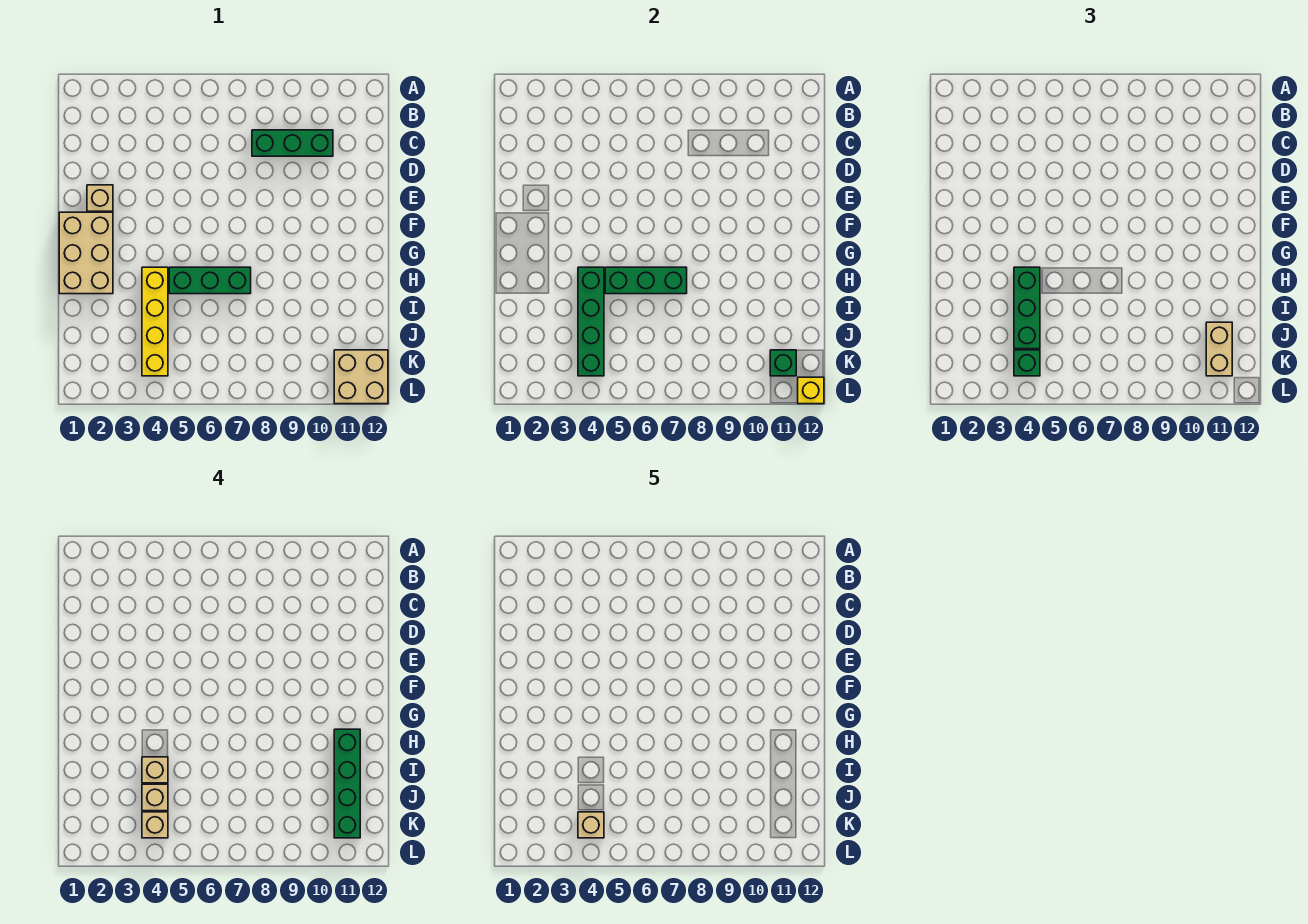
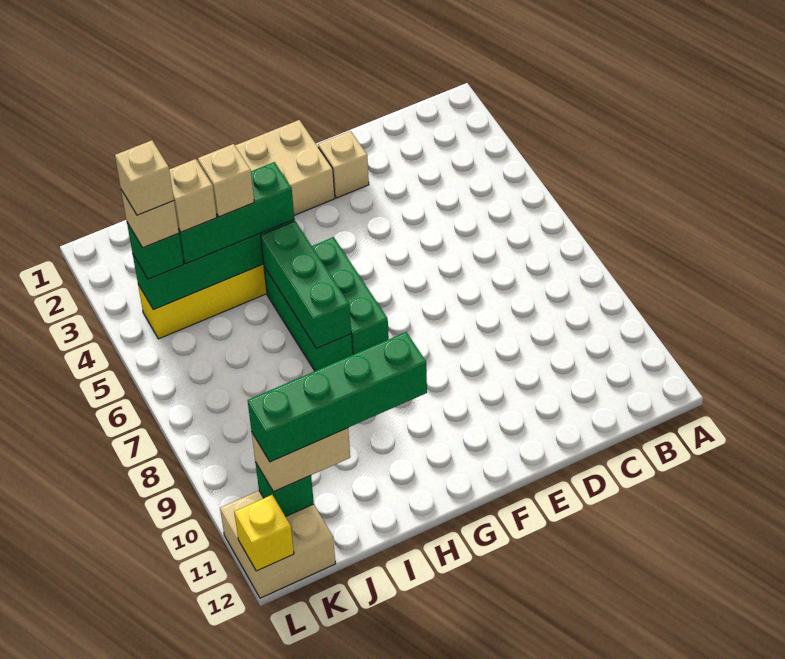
green brick C8:C10 level 1 -> green brick G5:G7 level 1

